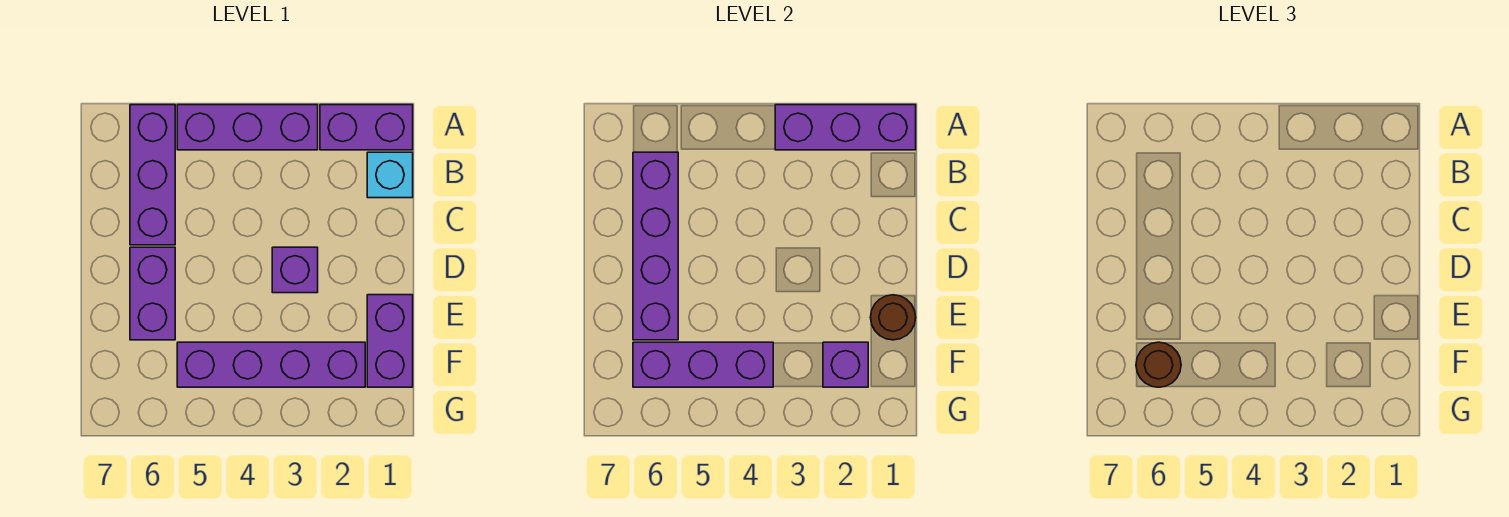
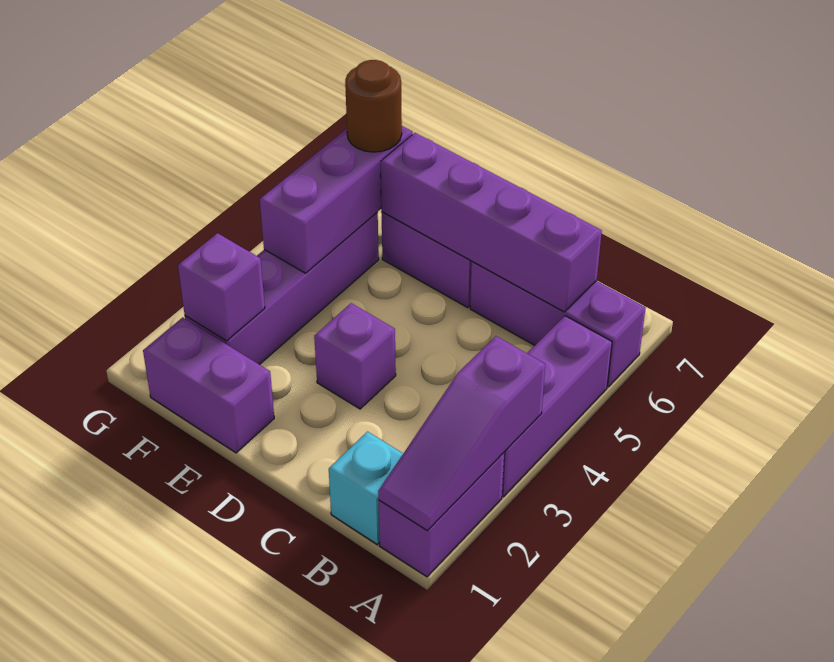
purple brick A1:A3 level 2 -> purple slope A1:A3 level 2 top 3
brown round brick E1 level 2 -> none

